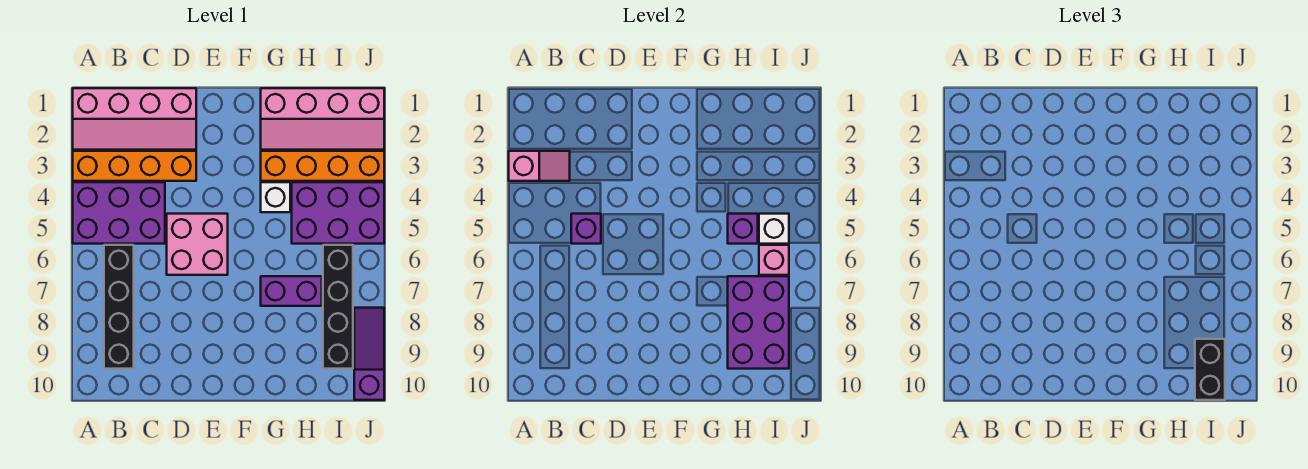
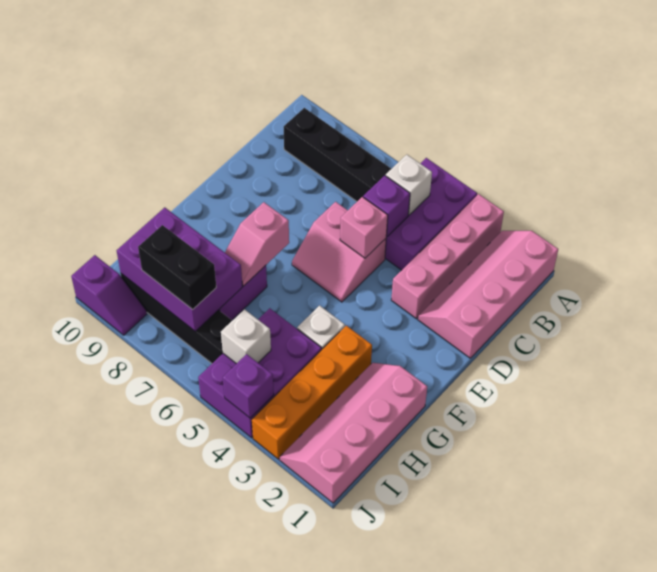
orange brick A3:D3 level 1 -> pink brick A3:D3 level 1
pink slope A3:B3 level 2 top A -> pink slope F7:G7 level 2 top F
none -> white brick B5 level 2
pink brick D5:E6 level 1 -> pink slope D5:E6 level 1 top D
purple brick H5 level 2 -> purple brick J4 level 2
pink brick I6 level 2 -> pink brick D5 level 2
black brick I9:I10 level 3 -> black brick I7:I8 level 3
purple slope J8:J10 level 1 top 10 -> purple slope J9:J10 level 1 top 10

